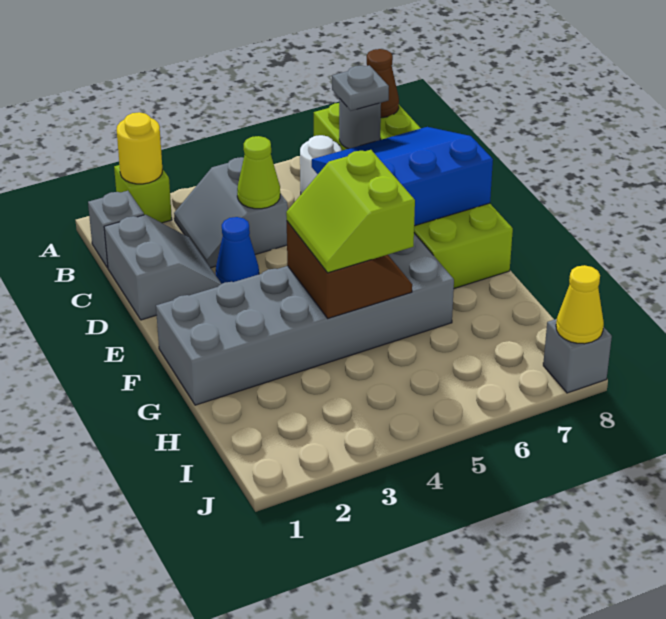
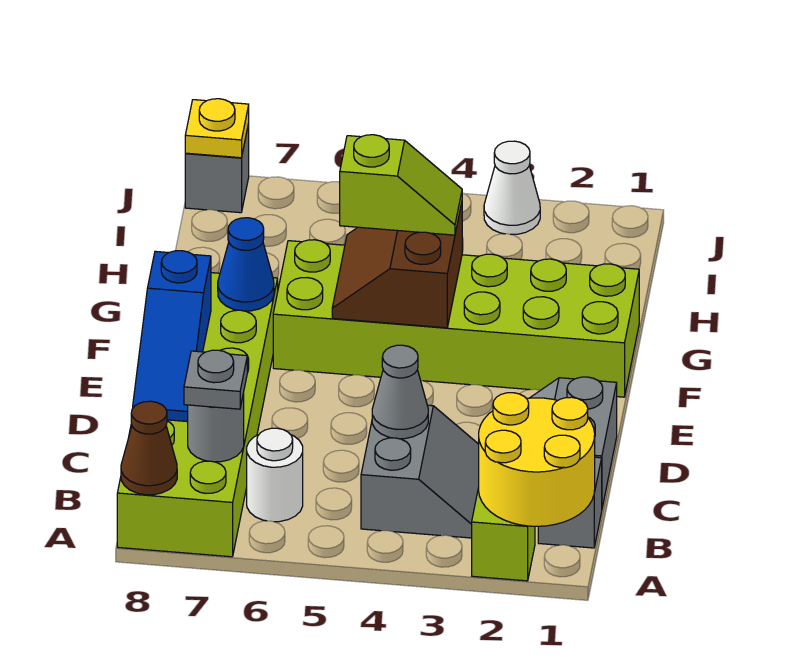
yellow round brick A2 level 2 -> yellow round brick A1:B2 level 2
lime cone C4 level 2 -> grey cone C4 level 2
blue slope C6:E8 level 2 top E -> blue slope C8:E8 level 2 top E
blue cone D3 level 1 -> blue cone F7 level 2
grey brick F1:G6 level 1 -> lime brick F1:G6 level 1
lime slope F4:G5 level 3 top 5 -> lime slope G4:G5 level 3 top 5
none -> white cone J3 level 1
yellow cone J8 level 2 -> yellow plate J8 level 2

